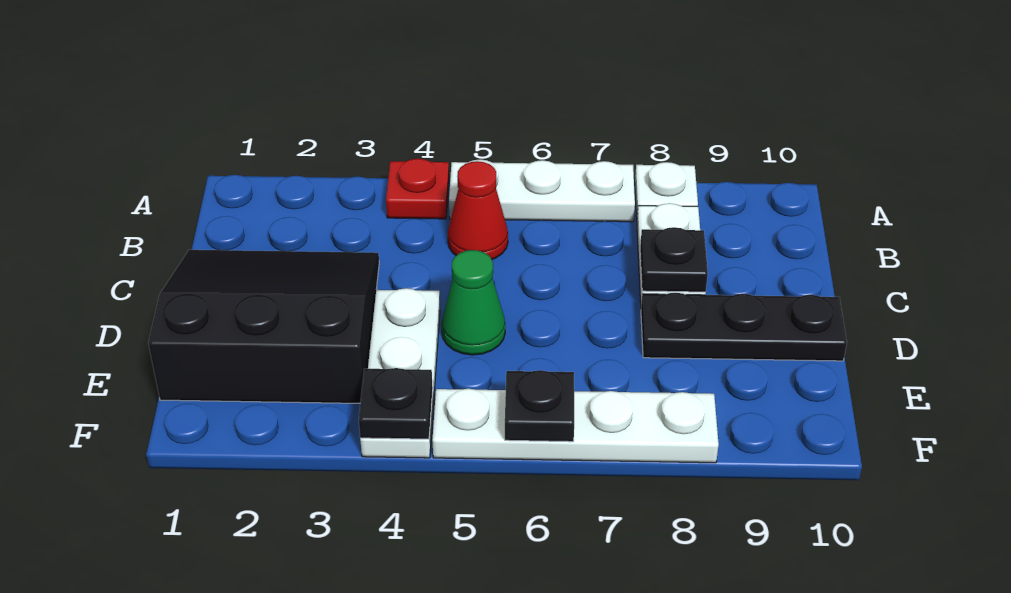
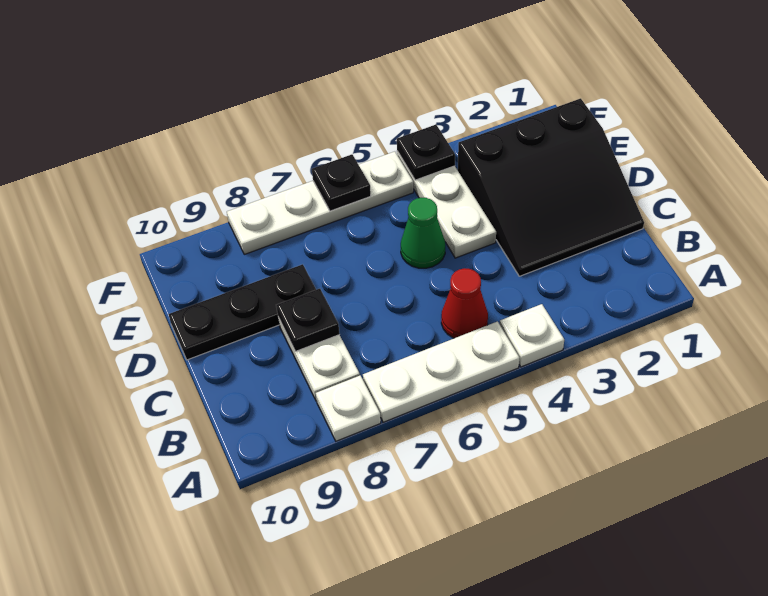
red plate A4 level 1 -> white plate A4 level 1

